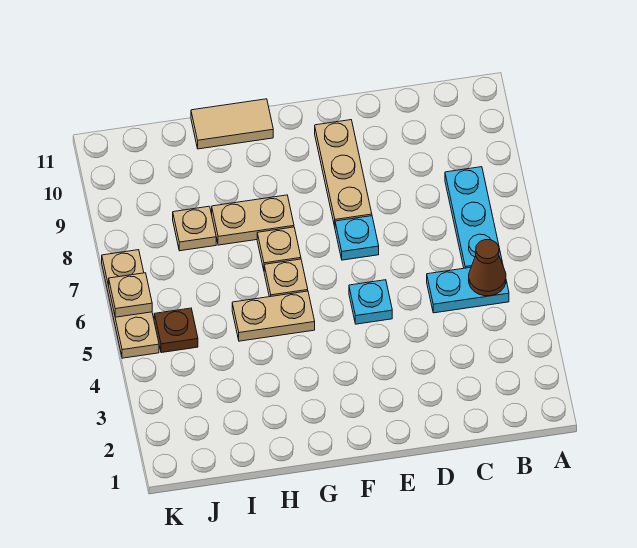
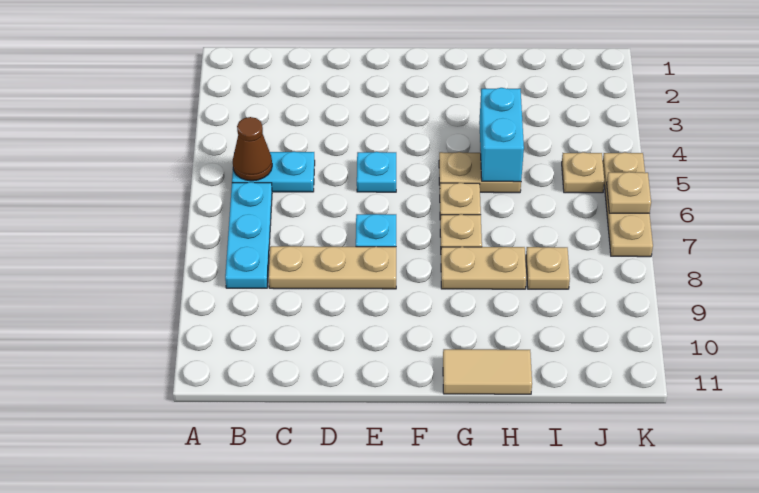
tan plate E8:E10 level 1 -> tan plate C8:E8 level 1
none -> cyan brick H4:H5 level 2
brown plate J5 level 1 -> tan plate J5 level 1

